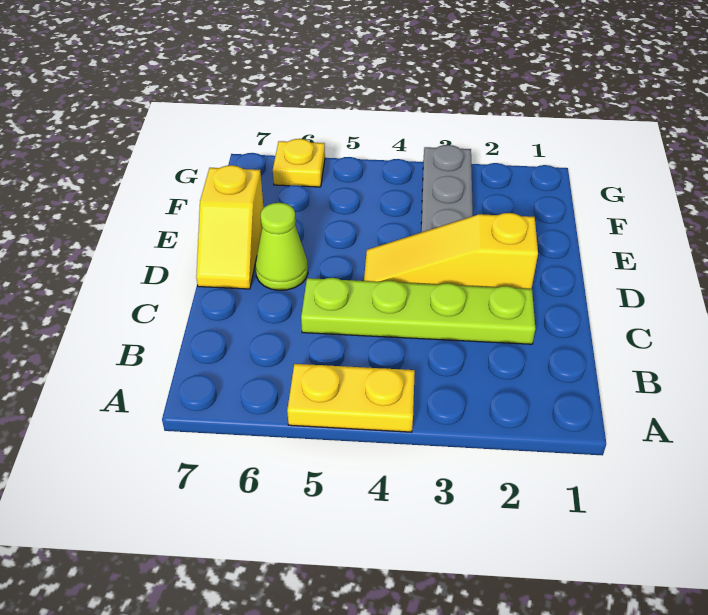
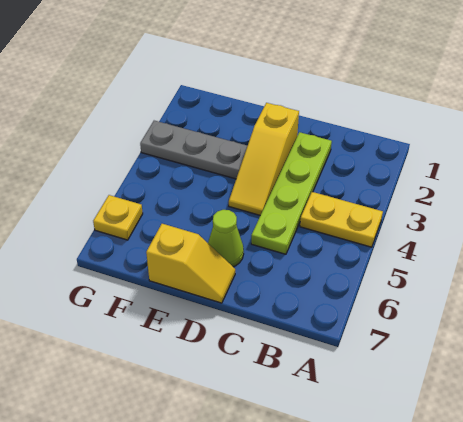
yellow plate A4:A5 level 1 -> yellow plate A4:B4 level 1

